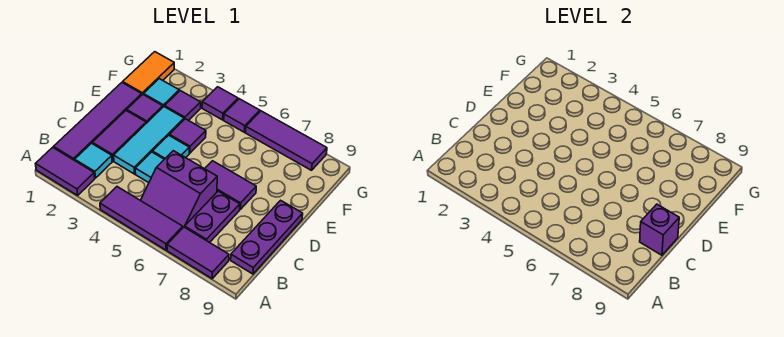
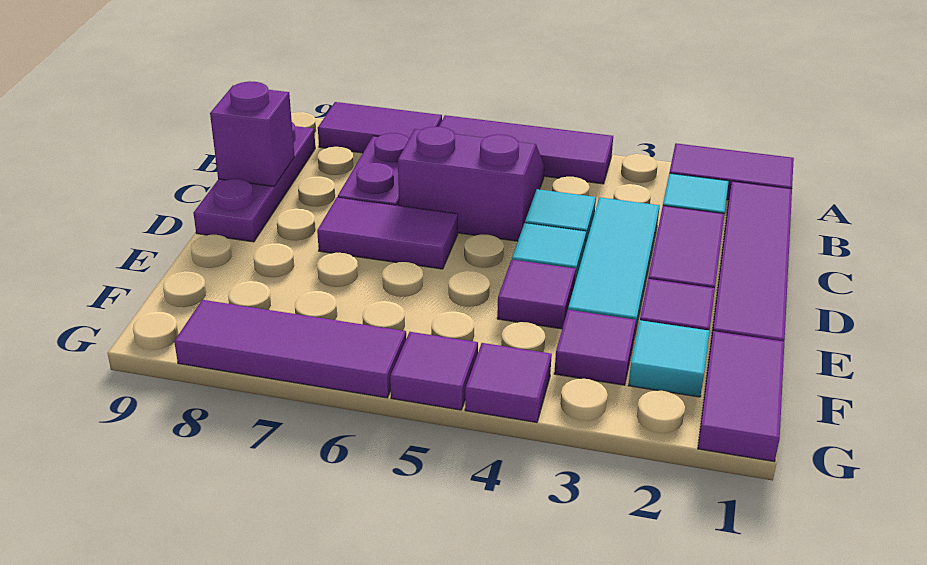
orange tile F1:G1 level 1 -> purple tile F1:G1 level 1

